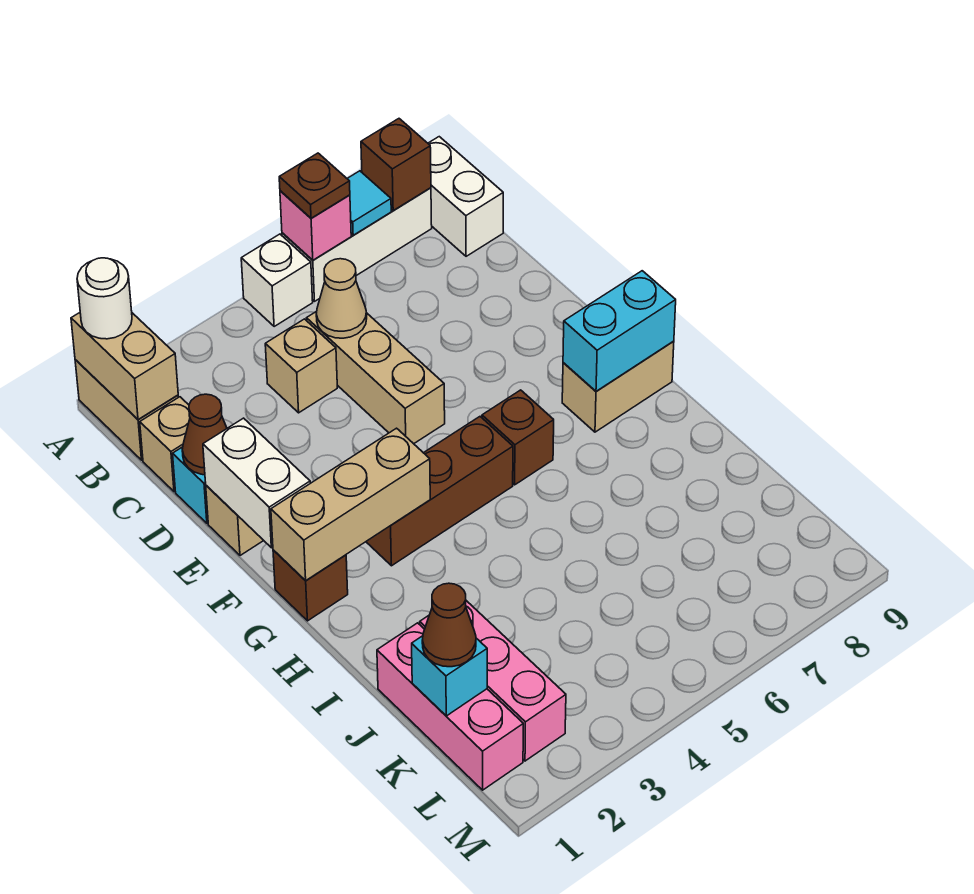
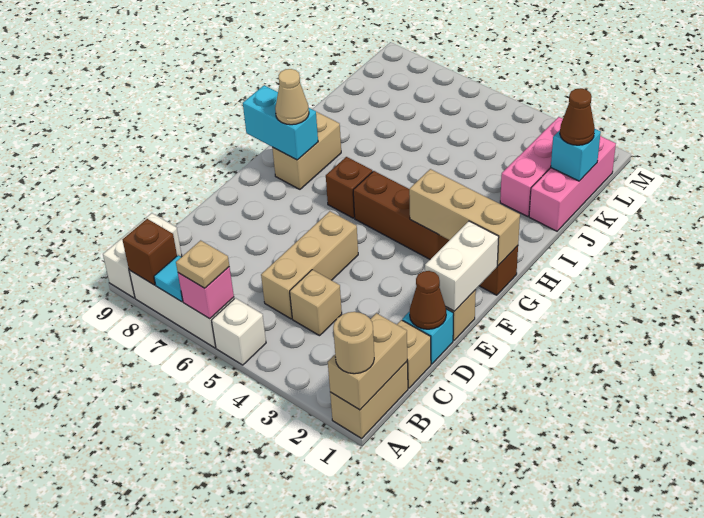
white round brick A1 level 3 -> tan round brick A1 level 3
brown plate A6 level 3 -> tan plate A6 level 3
tan cone C5 level 2 -> tan cone G8 level 3
tan brick G8:G9 level 1 -> tan brick G8:H8 level 1

